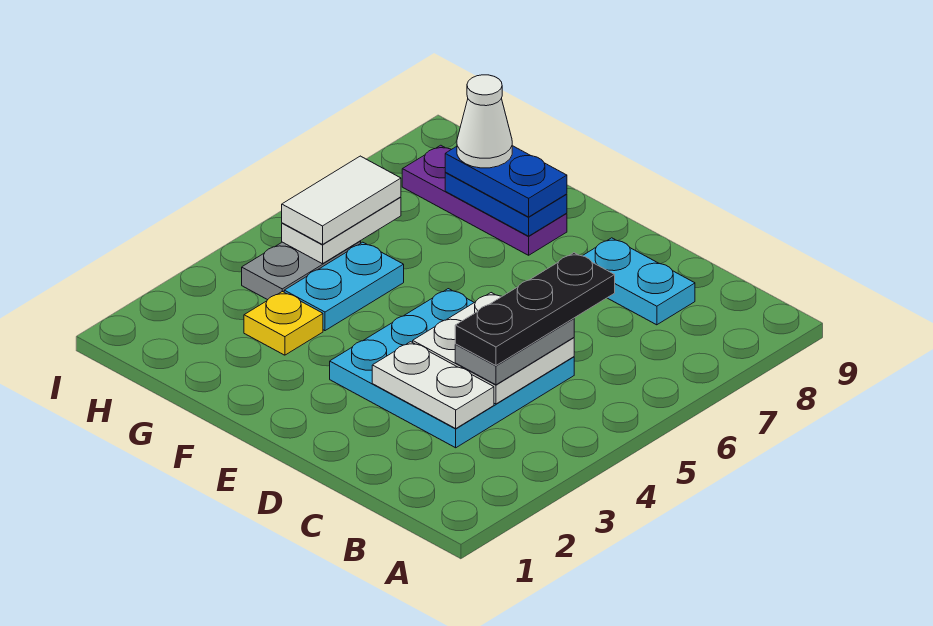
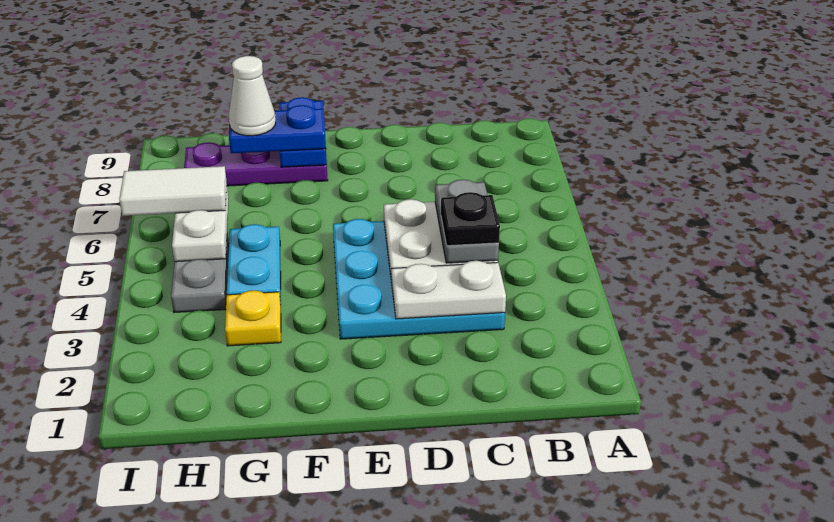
black plate C4:C6 level 4 -> black plate C4 level 4
cyan plate C8:D8 level 1 -> none
blue plate F8:G8 level 2 -> blue plate F8:F9 level 2
white tile H5:H6 level 3 -> white tile H6:I6 level 3

